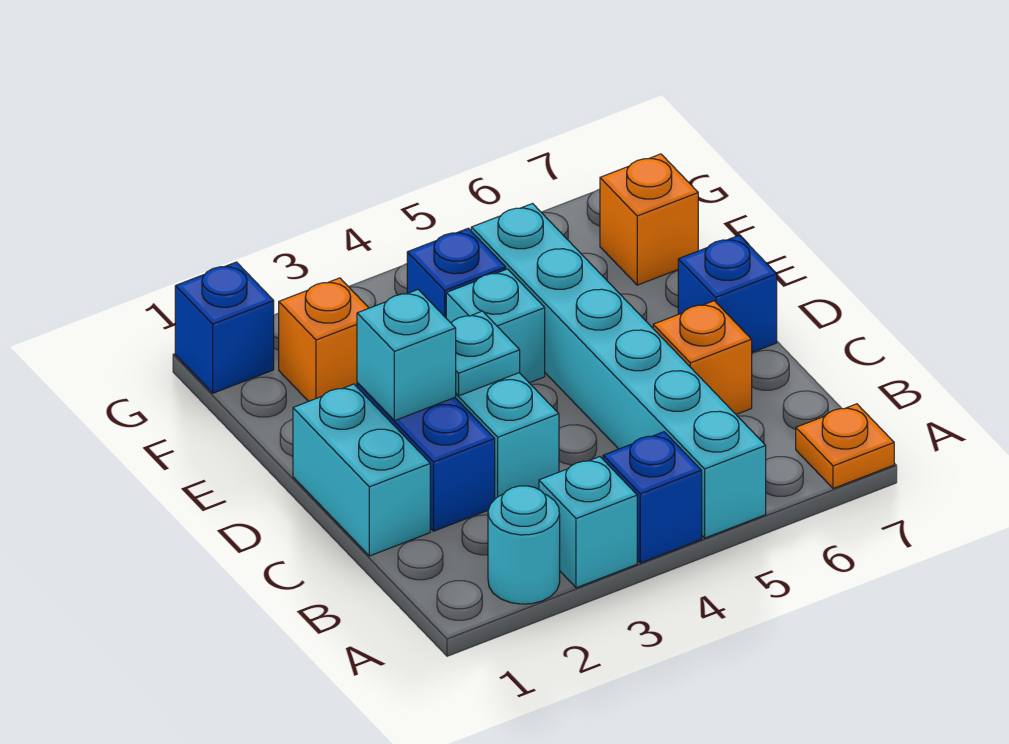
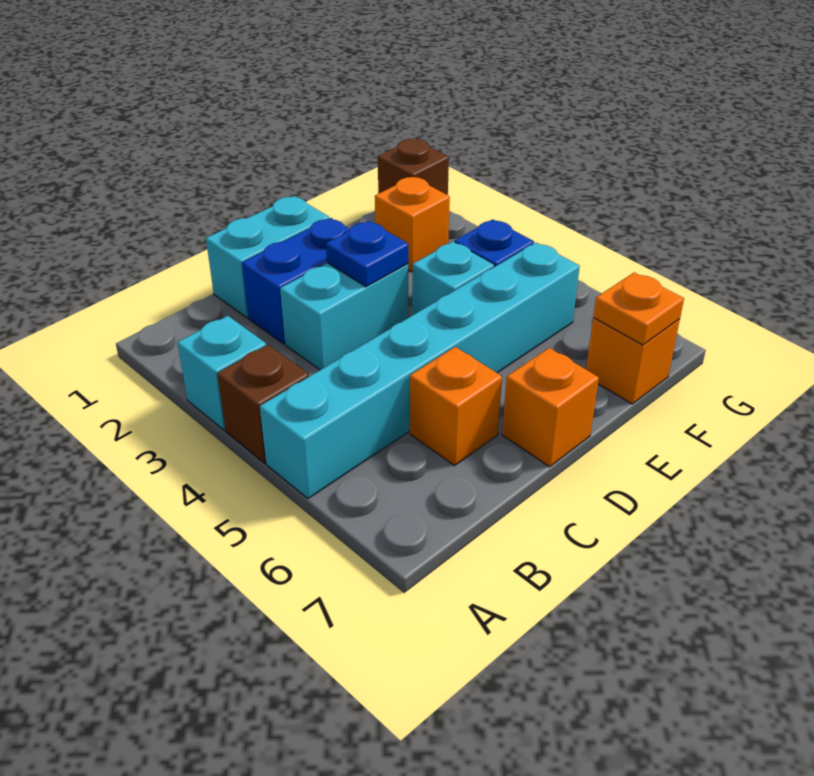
cyan round brick A2 level 1 -> none
blue brick A4 level 1 -> brown brick A4 level 1
orange plate A7 level 1 -> orange plate F7 level 2
cyan brick D2 level 2 -> none
cyan plate D3 level 2 -> blue plate D3 level 2
blue brick D7 level 1 -> orange brick D7 level 1
blue brick G1 level 1 -> brown brick G1 level 1

